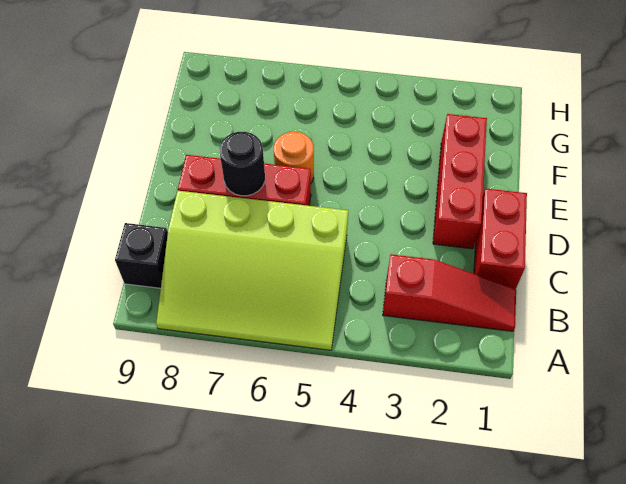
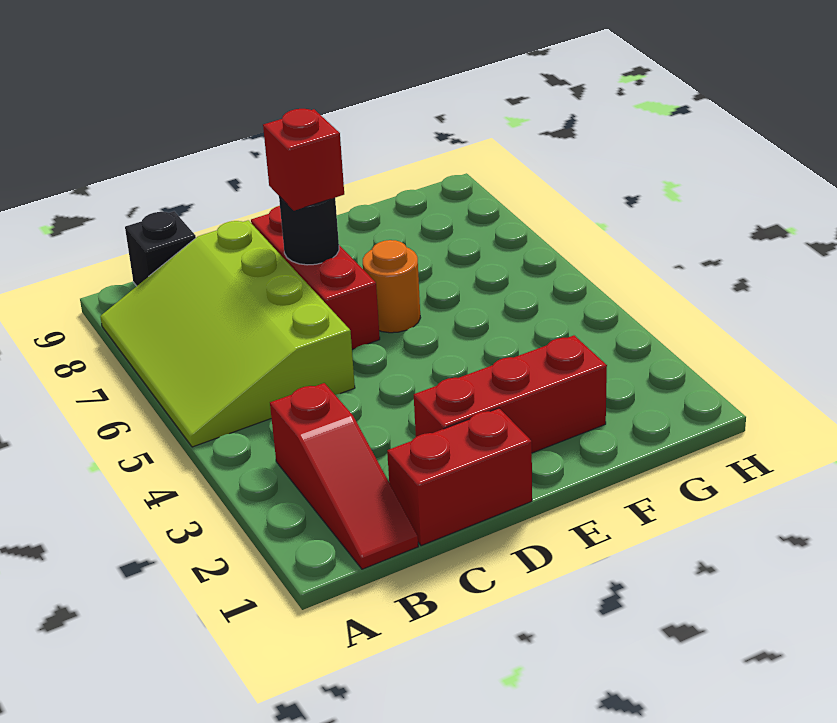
none -> red brick D7 level 3

